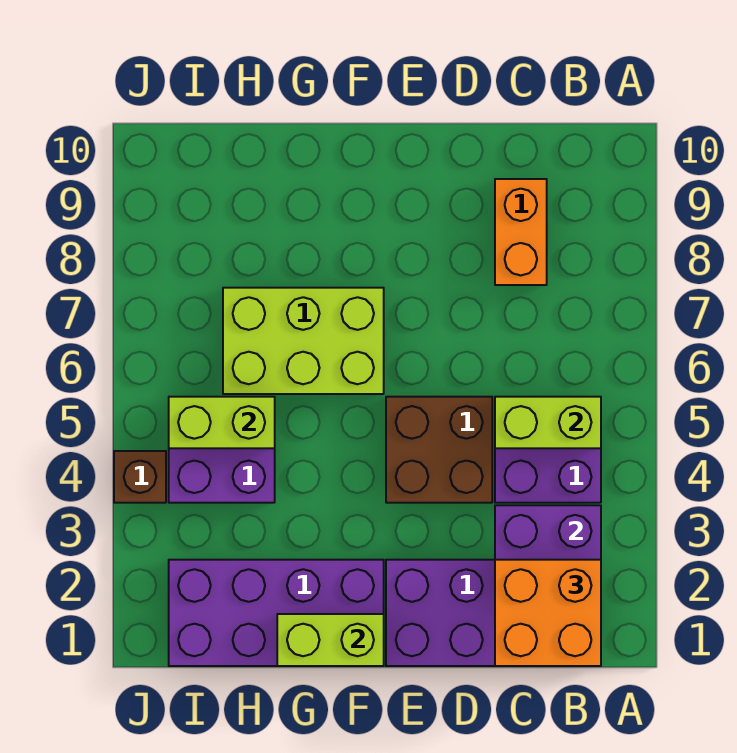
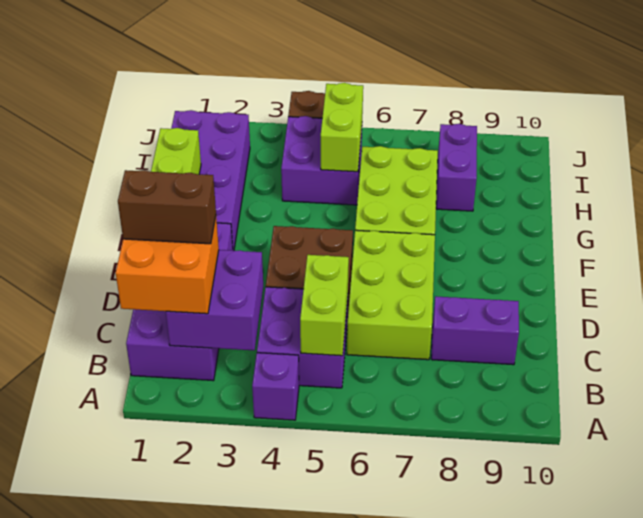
none -> purple brick A4 level 1
none -> brown brick C1:C2 level 4
none -> lime brick C6:E7 level 1
orange brick C8:C9 level 1 -> purple brick C8:C9 level 1
none -> purple brick H8:I8 level 1

